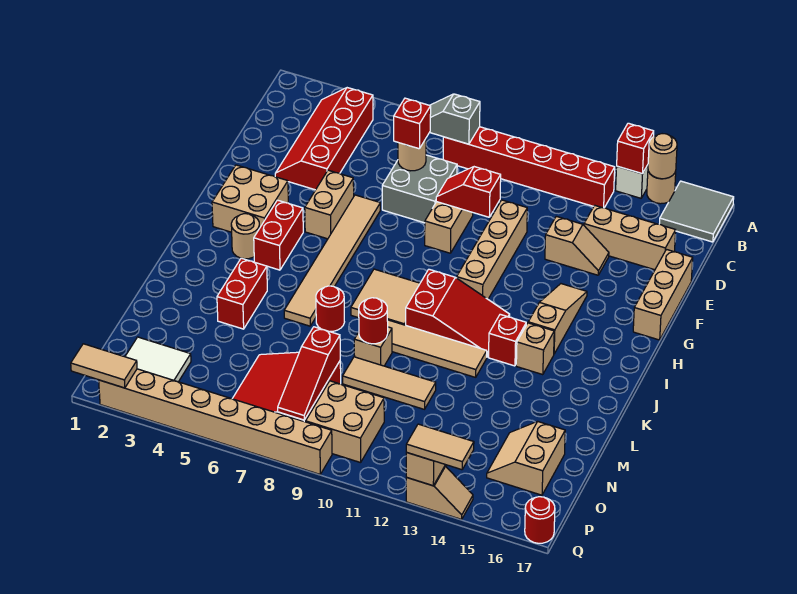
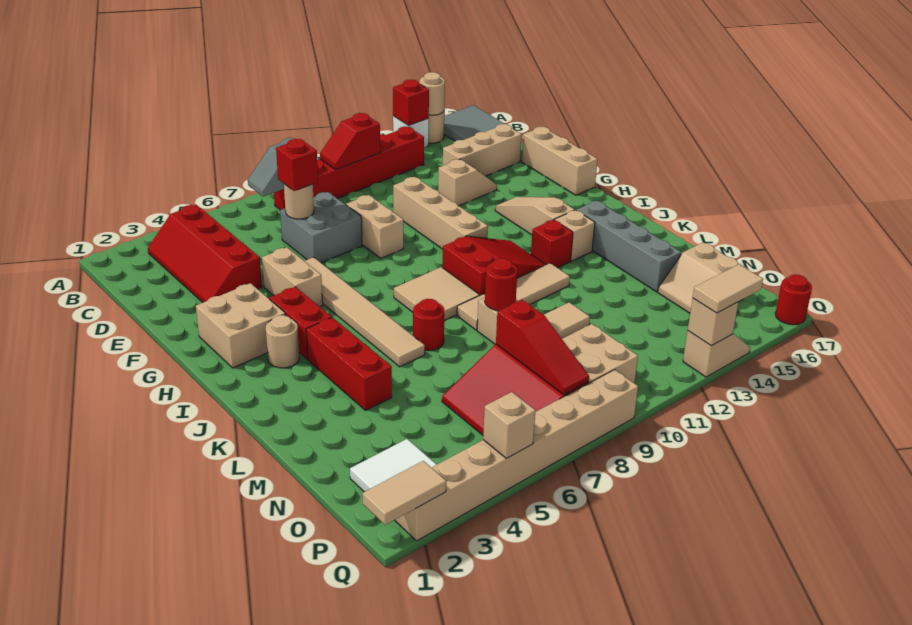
red slope E9:E10 level 2 top 10 -> red slope B10:B11 level 2 top 11
none -> grey brick J15:M15 level 1
red brick K4:L4 level 1 -> red brick J4:L4 level 1
none -> tan brick Q5 level 2

